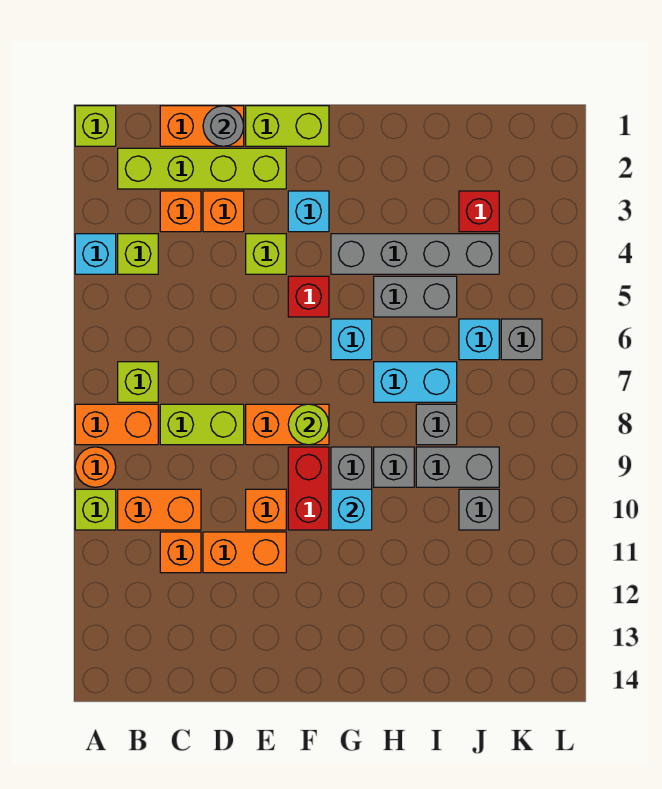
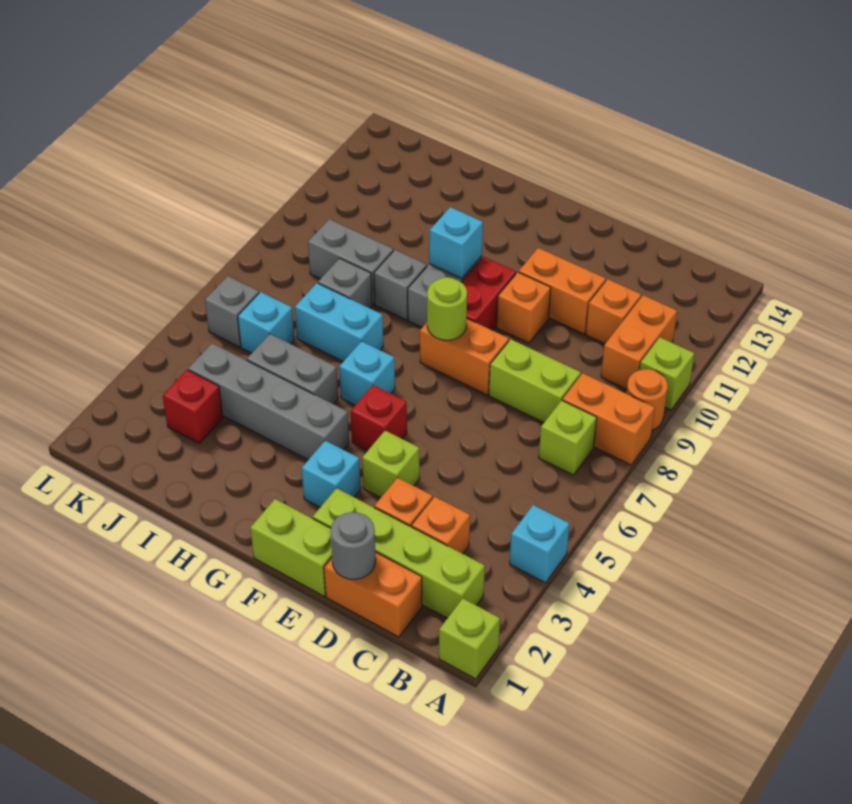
lime brick B4 level 1 -> none
orange brick B10:C10 level 1 -> orange brick B10:B11 level 1
grey brick J10 level 1 -> none

